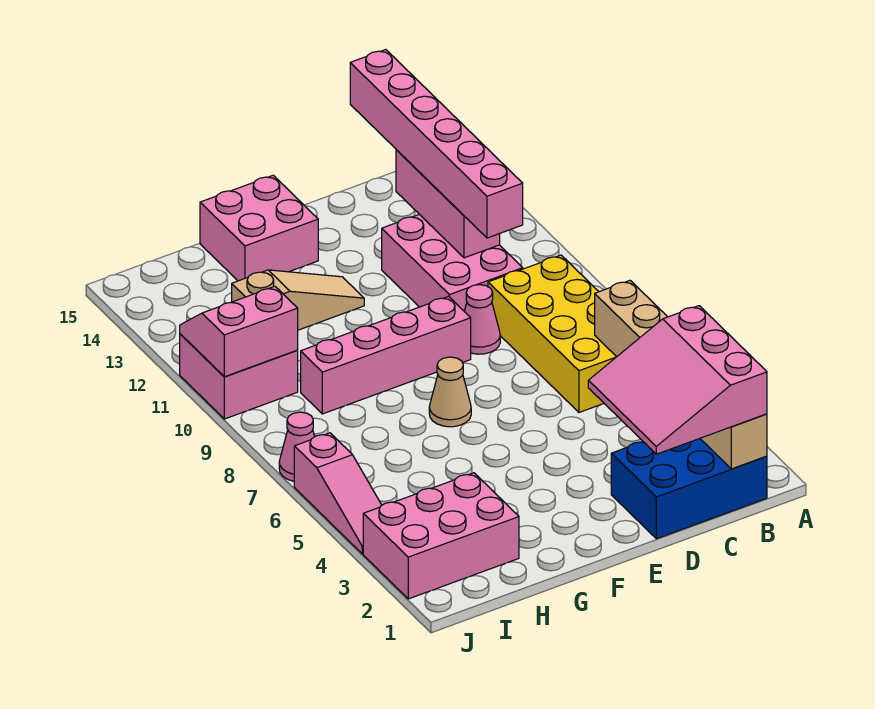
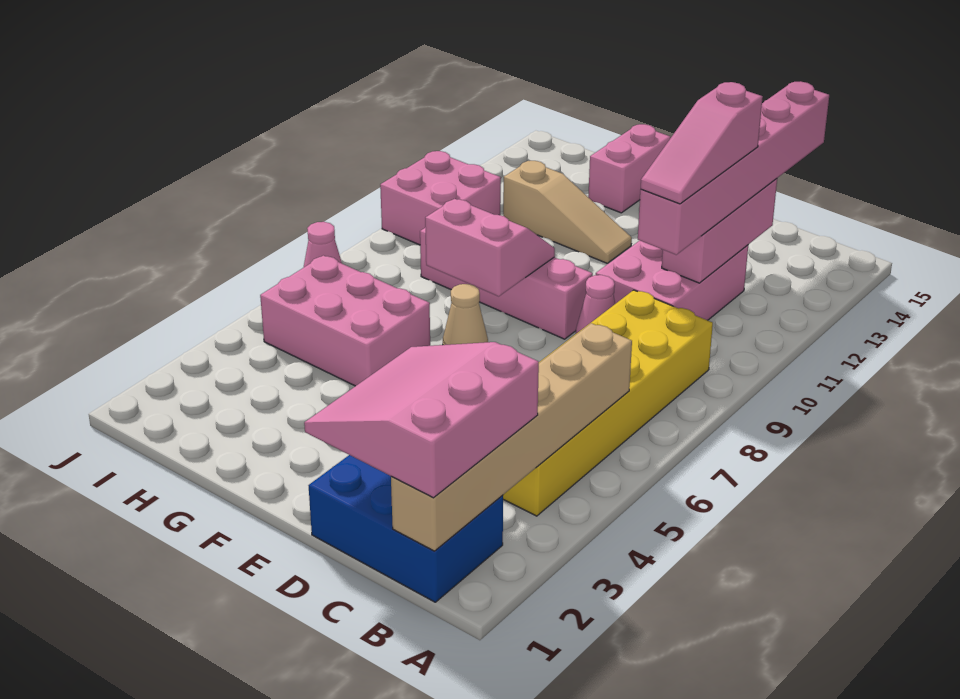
yellow brick B6:C9 level 1 -> yellow brick B4:C9 level 1
pink brick F14:G15 level 1 -> pink brick G14:G15 level 1
pink brick H2:J3 level 1 -> pink brick G5:I6 level 1
pink slope I10:J11 level 2 top 10 -> pink slope F8:G9 level 2 top 8
pink slope J4:J6 level 1 top 6 -> pink slope C10:C12 level 4 top 12

